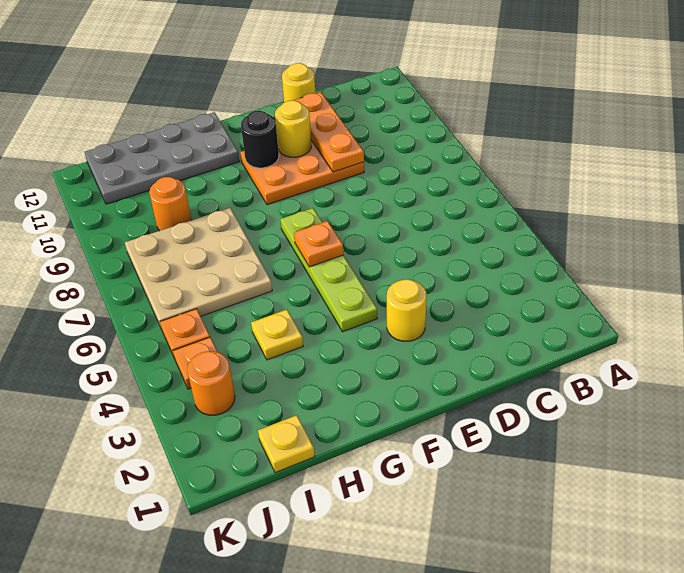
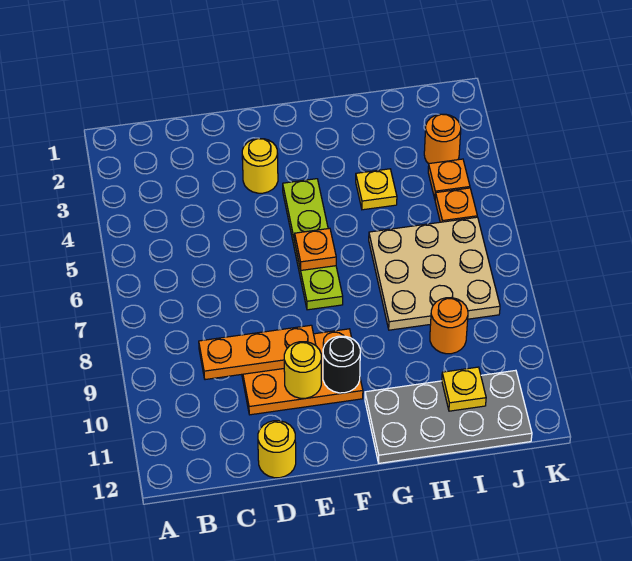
orange plate D9:D11 level 2 -> orange plate C9:E9 level 2
yellow plate I1 level 1 -> yellow plate I11 level 2

